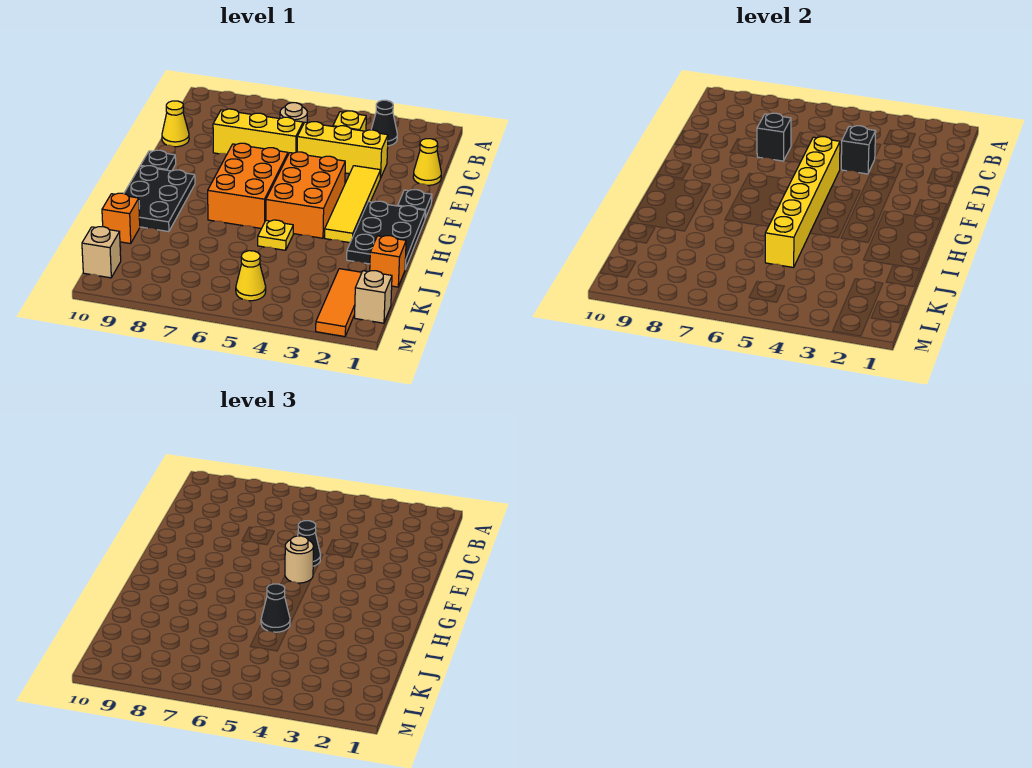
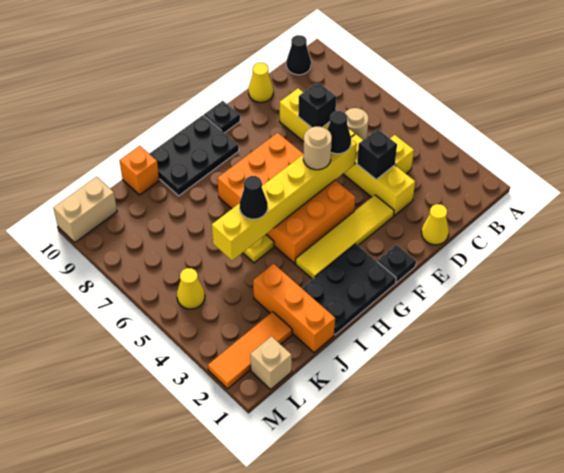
black cone B3 level 1 -> black cone B10 level 1
orange brick J1 level 1 -> orange brick J1:J3 level 1
tan brick L10 level 1 -> tan brick L10:M10 level 1

